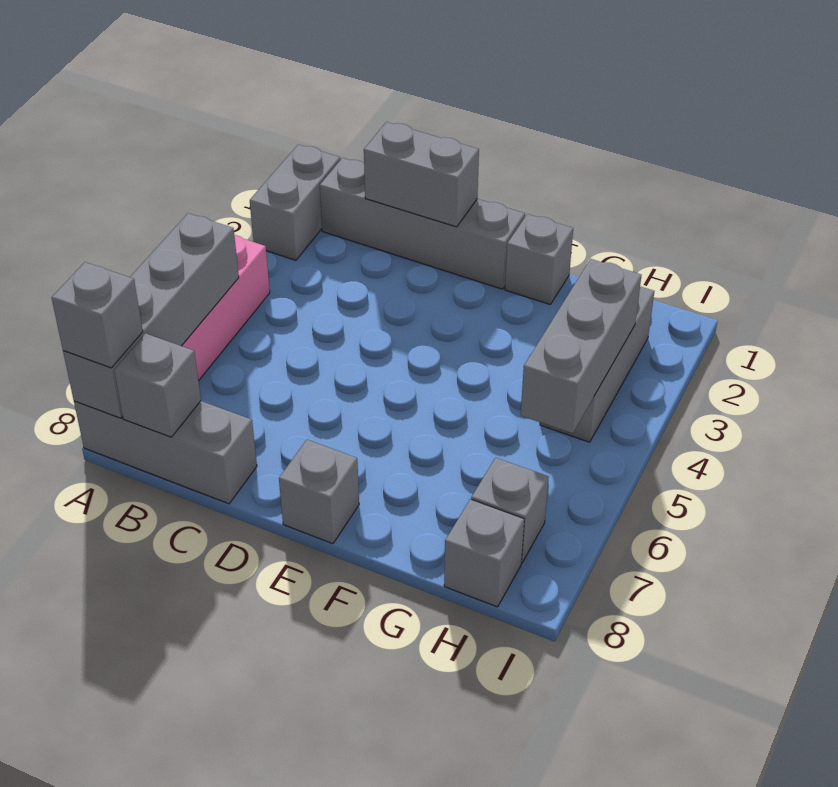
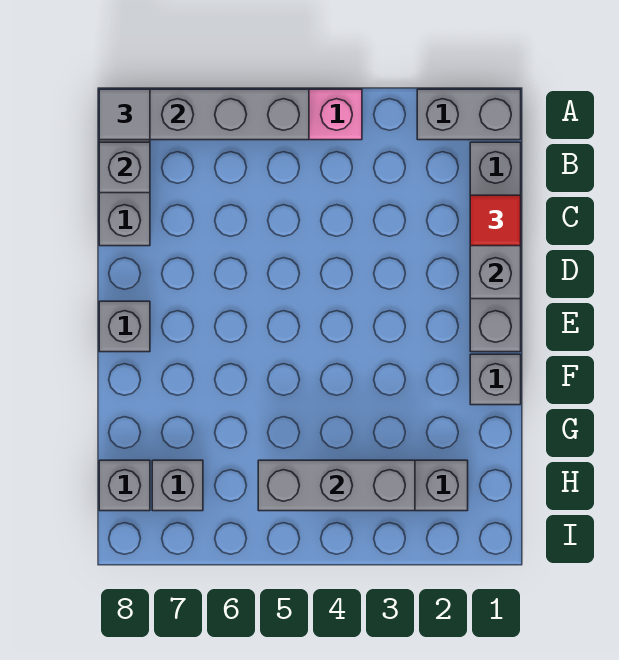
grey brick A8 level 3 -> grey tile A8 level 3
none -> red tile C1 level 3

